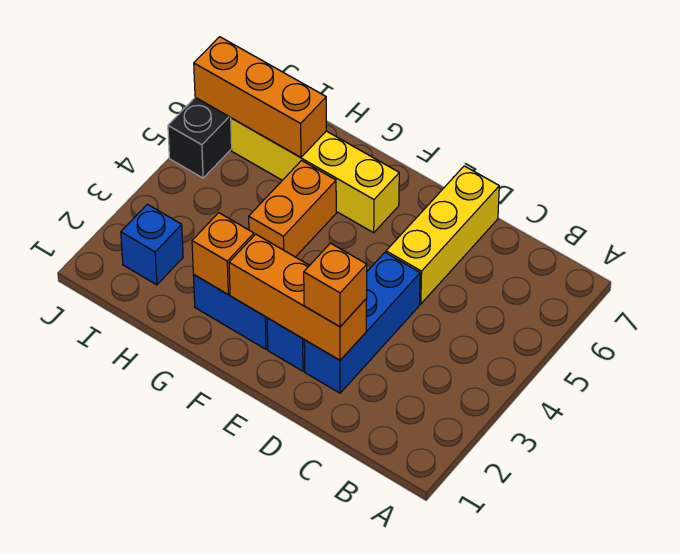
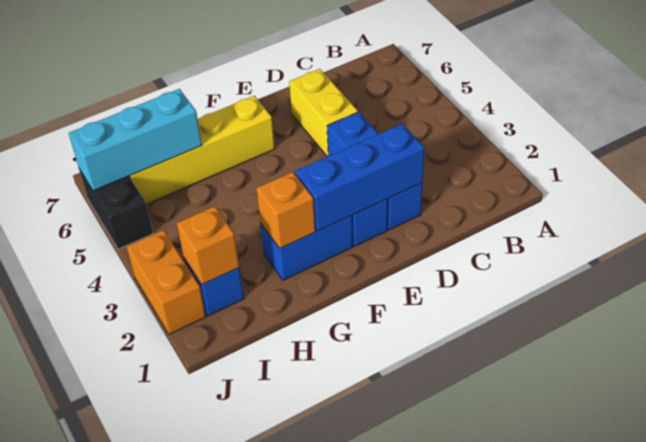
orange brick D2:F2 level 2 -> blue brick D2:F2 level 2
orange brick D2 level 3 -> orange brick I2 level 2
yellow brick D5:D7 level 1 -> yellow brick D5:D6 level 1
orange brick G4:G5 level 1 -> orange brick J2:J3 level 1
orange brick H6:J6 level 2 -> cyan brick H6:J6 level 2

